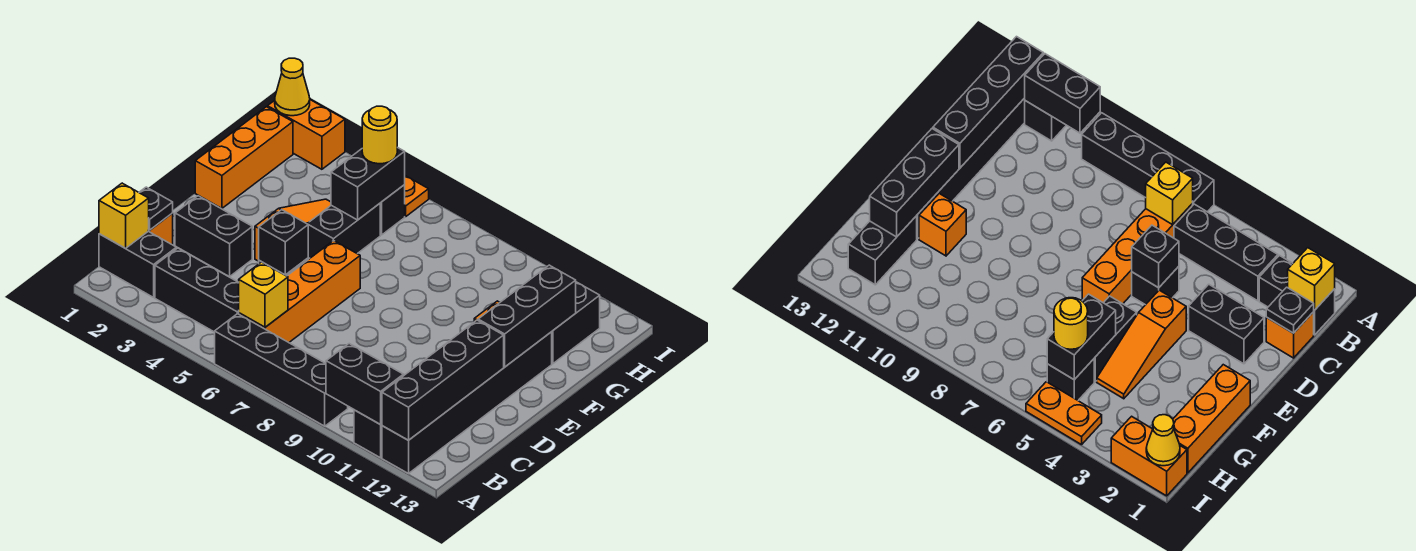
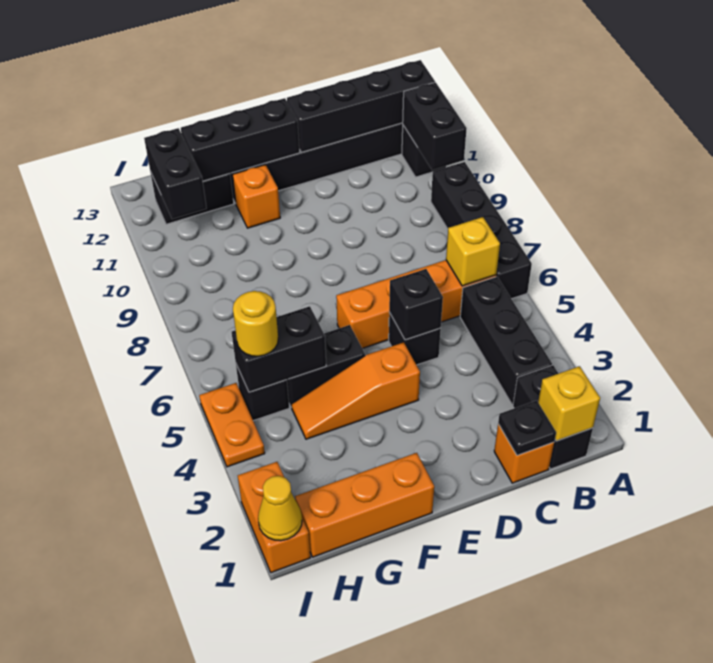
black brick D2:D3 level 1 -> black brick H11:H12 level 2

